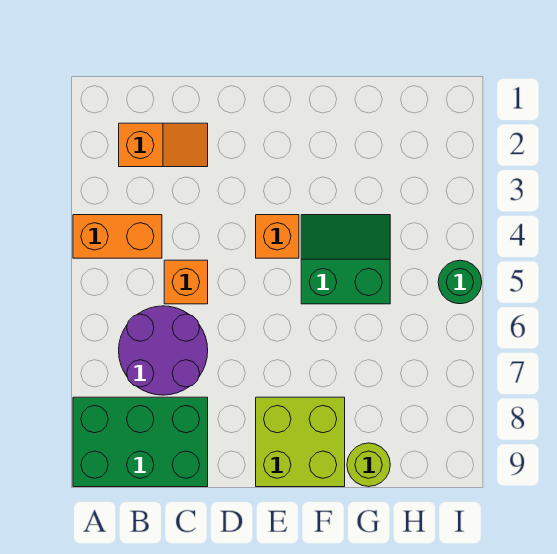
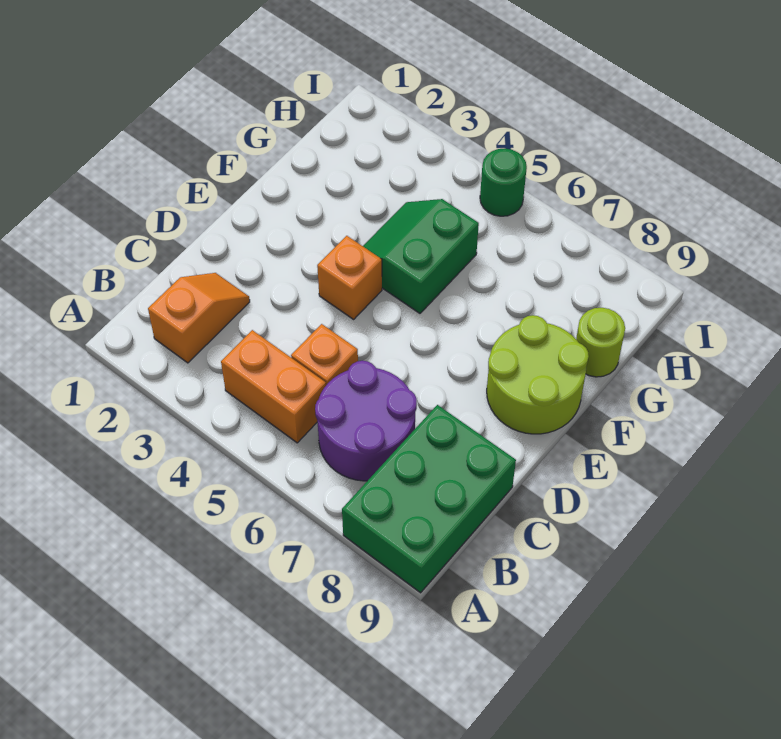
orange brick A4:B4 level 1 -> orange brick B4:B5 level 1
lime brick E8:F9 level 1 -> lime round brick E8:F9 level 1

